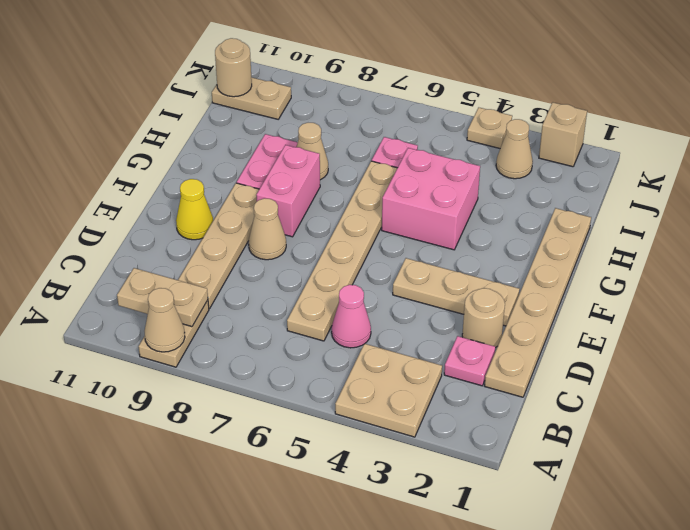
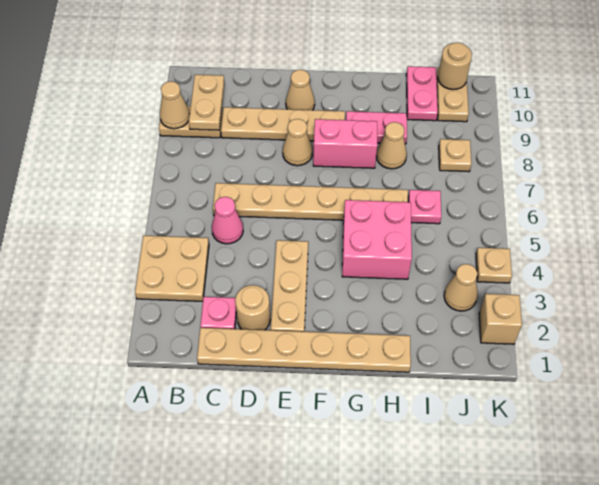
yellow cone E10 level 1 -> tan cone E10 level 1
none -> pink plate I10:I11 level 1
none -> tan plate J8 level 1

